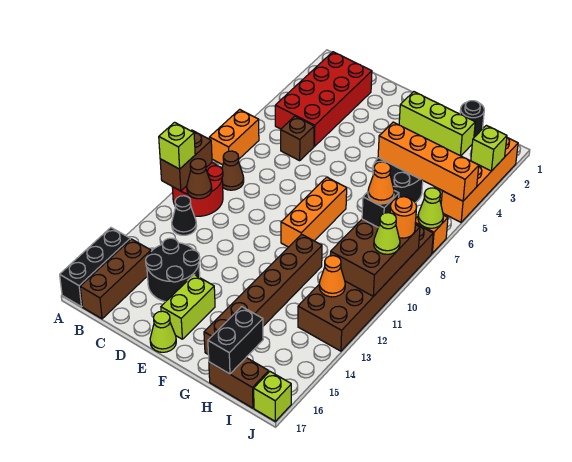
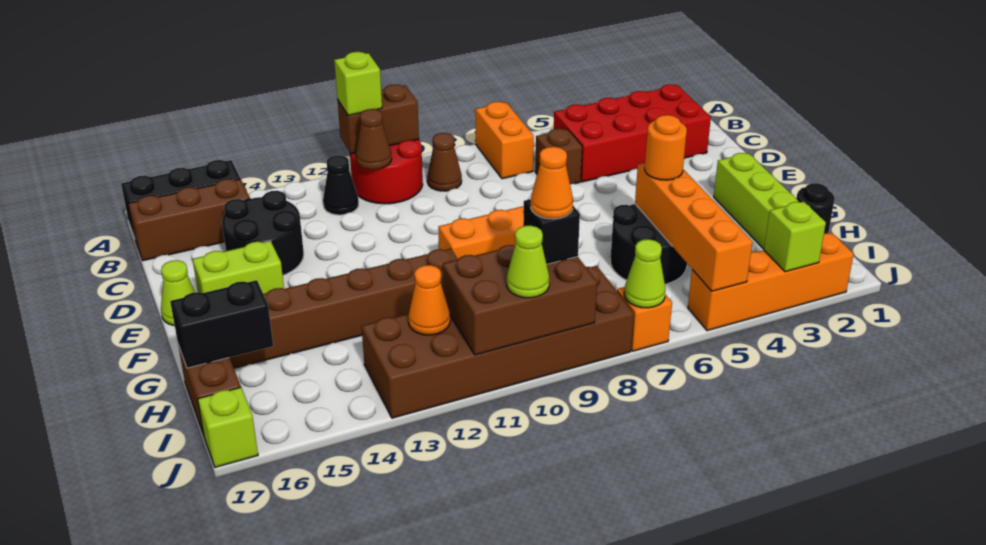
orange brick A7:A8 level 1 -> orange brick A7:B7 level 1
orange round brick J9 level 3 -> orange round brick G5 level 3

